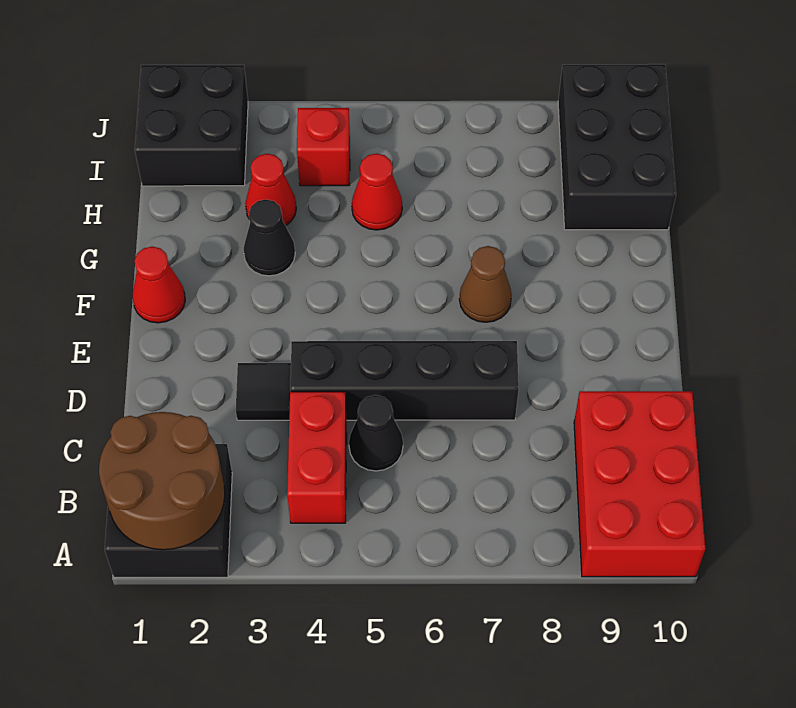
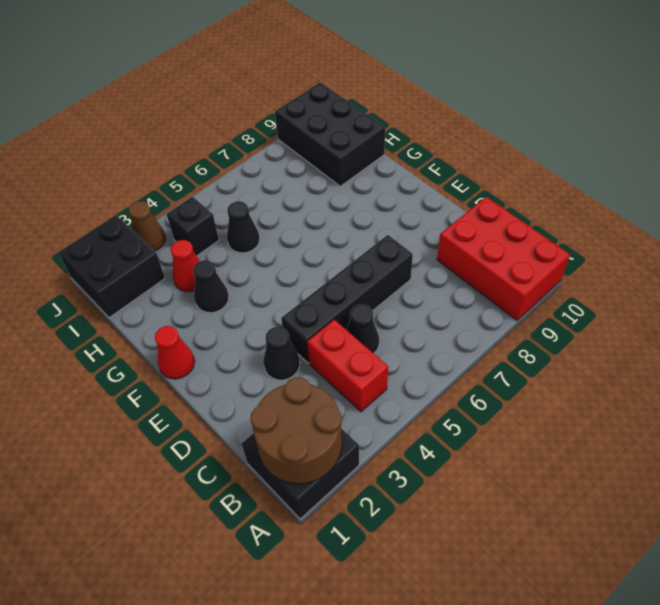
black tile D3 level 1 -> black cone D3 level 1
brown cone F7 level 1 -> brown cone J3 level 1
red cone H5 level 1 -> black cone H5 level 1
red brick I4 level 1 -> black brick I4 level 1

